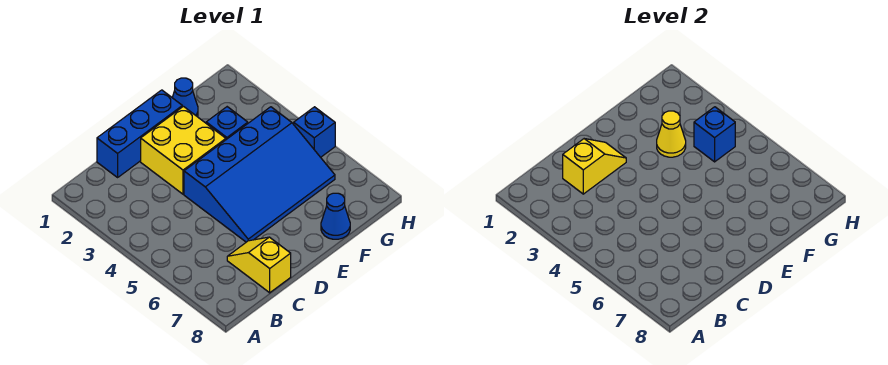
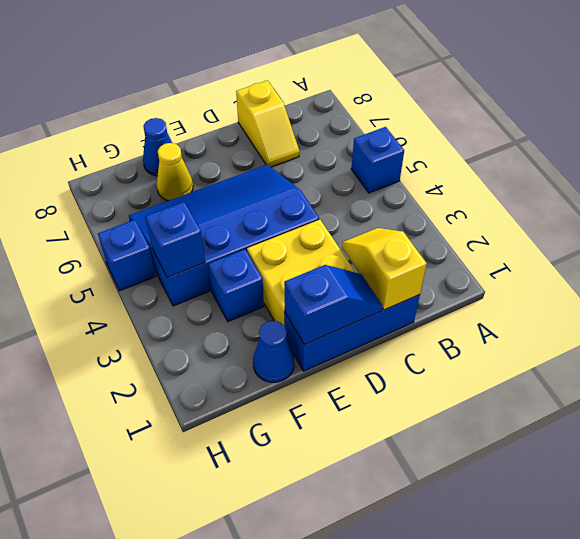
none -> blue brick A5 level 1
yellow slope C2:D2 level 2 top C -> yellow slope C1:C2 level 2 top 1
none -> blue slope D1:E1 level 2 top E
yellow cone F3 level 2 -> yellow cone F7 level 1

